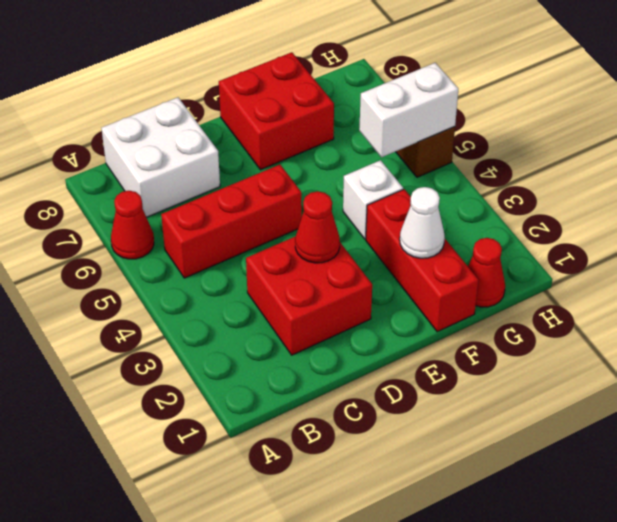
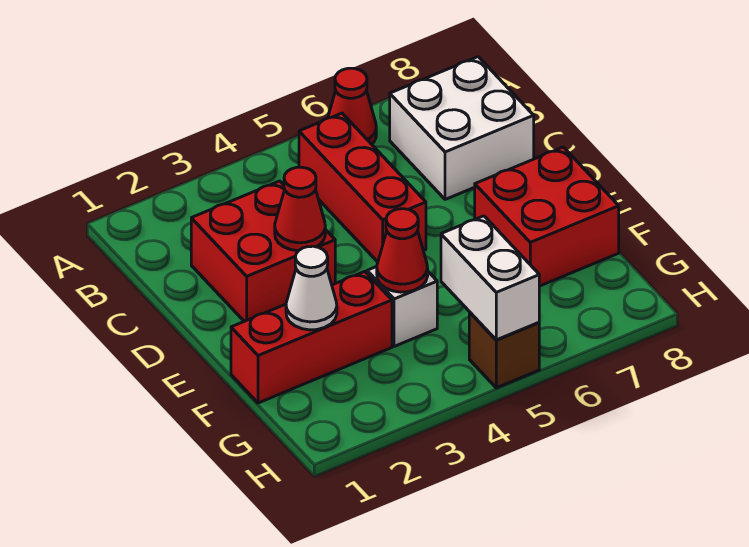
red cone G1 level 1 -> red cone F4 level 2

